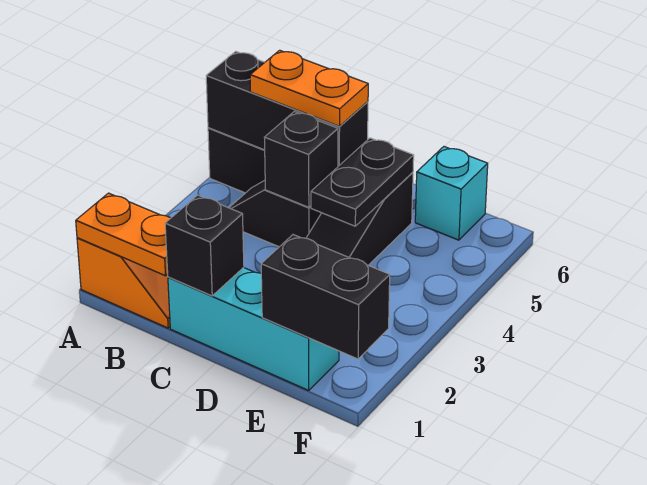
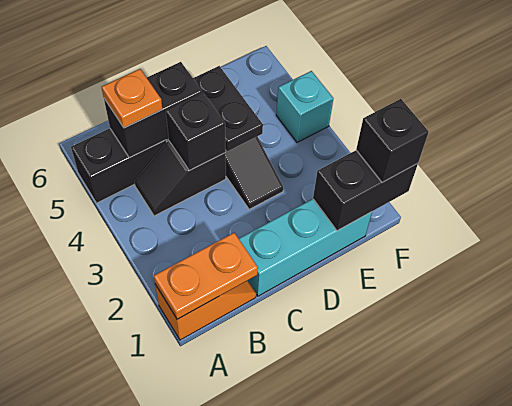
black brick A5:C5 level 2 -> black brick B5:C5 level 2
orange plate B5:C5 level 3 -> orange plate B5 level 3
black brick C1 level 2 -> black brick F1 level 3
cyan brick E6 level 1 -> cyan brick F4 level 1

